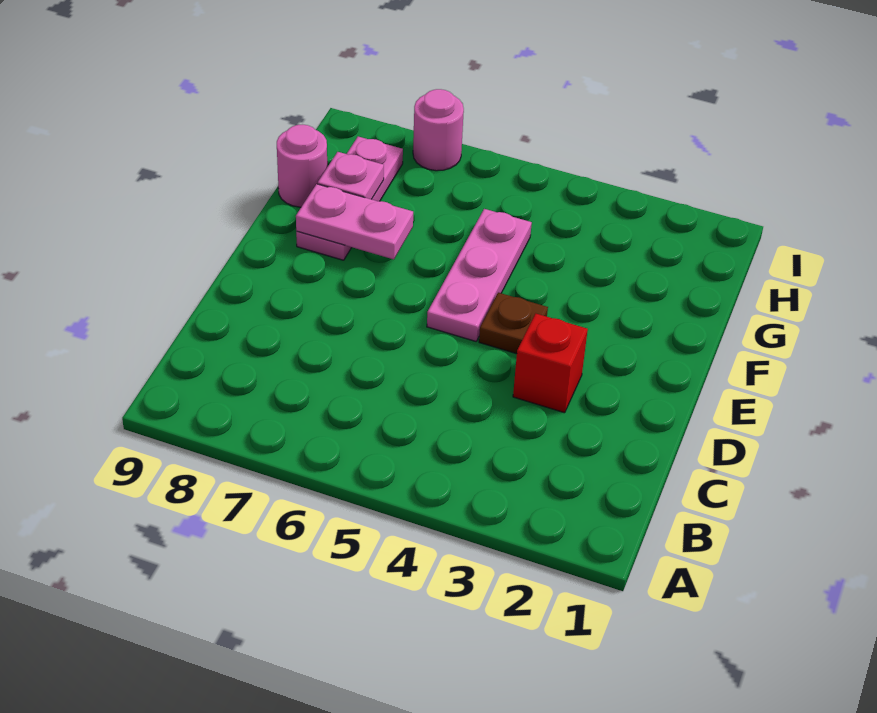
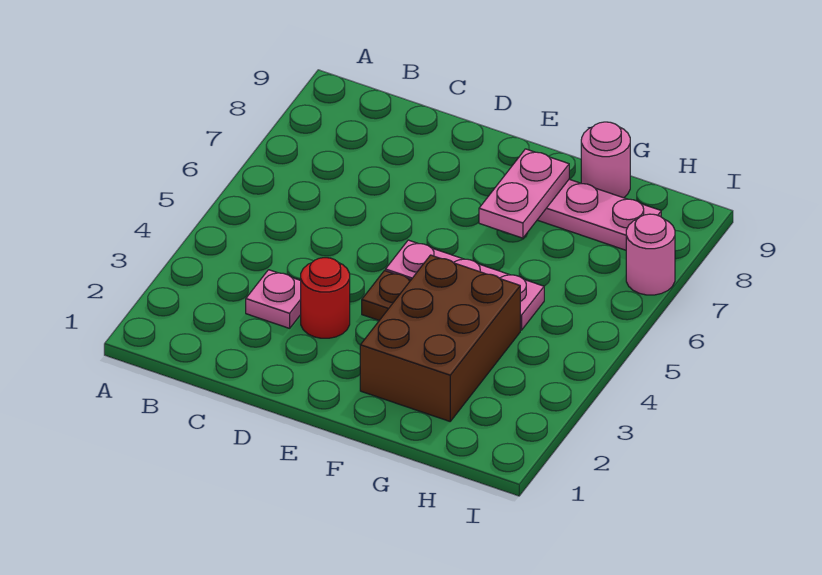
red brick D3 level 1 -> red round brick D3 level 1
none -> brown brick F2:G4 level 1
pink plate G8 level 2 -> pink plate C3 level 1

